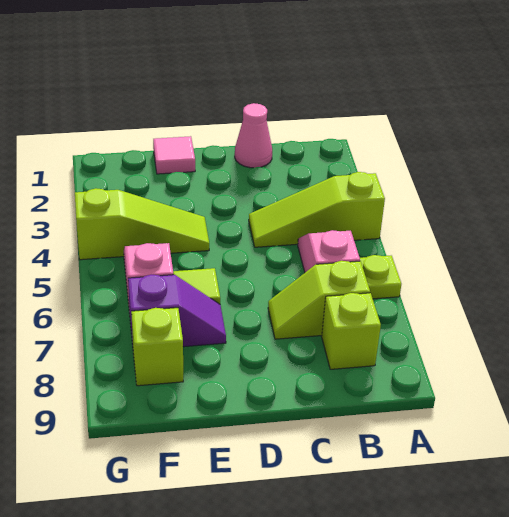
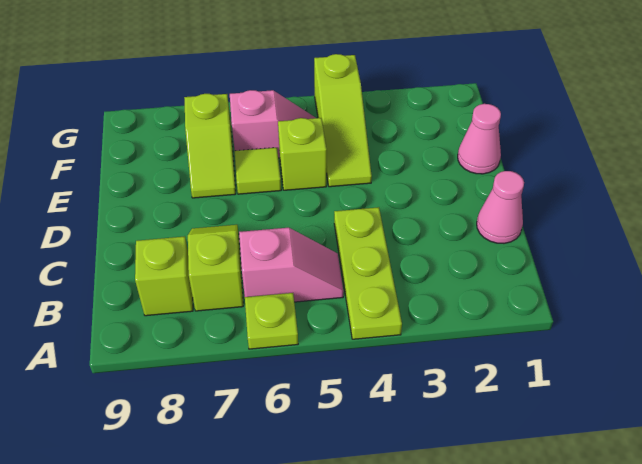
lime slope A4:C4 level 1 top A -> lime plate A4:C4 level 1
pink tile E1 level 1 -> pink cone E1 level 1
purple slope E7:F7 level 1 top F -> lime slope E7:F7 level 1 top F
lime brick F8 level 1 -> lime brick E5 level 1

